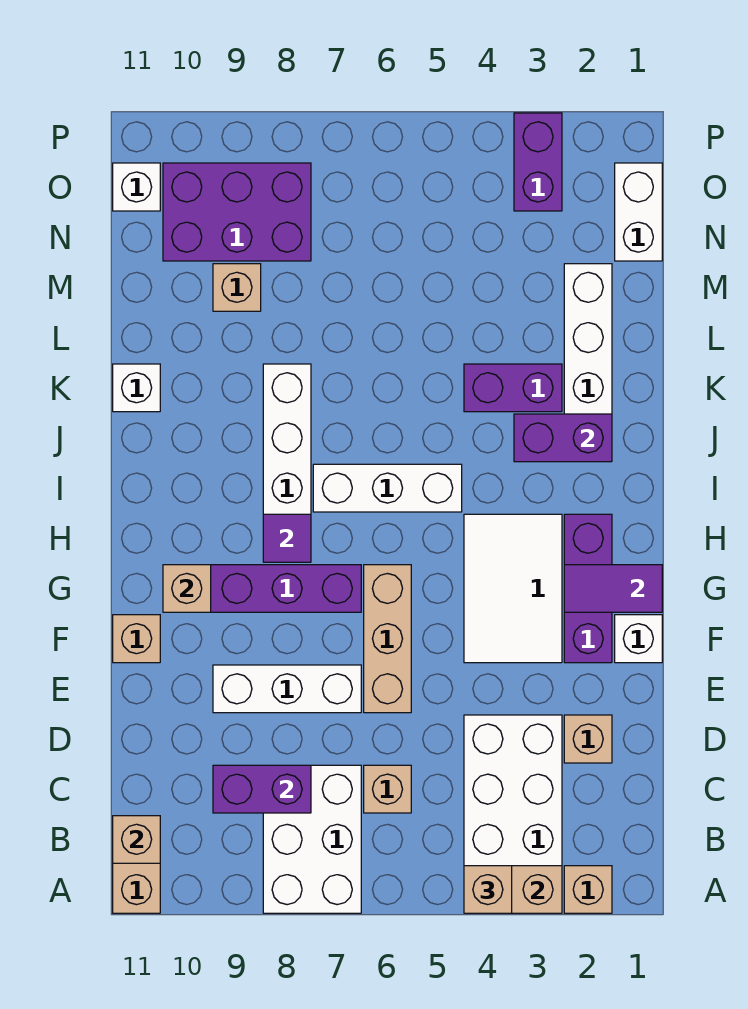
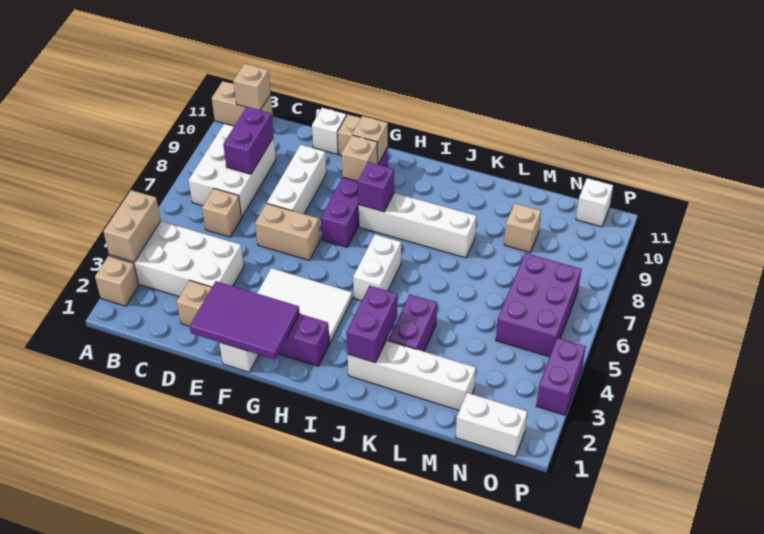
tan brick A4 level 3 -> tan brick G9 level 2
white brick A7:C8 level 1 -> white brick B7:C9 level 1
tan brick E6:G6 level 1 -> tan brick E6:F6 level 1
purple tile G1:G2 level 2 -> purple tile E1:G2 level 2
purple tile H8 level 2 -> purple brick H8 level 2
white brick I5:I7 level 1 -> white brick I5:I6 level 1
white brick K11 level 1 -> white brick E11 level 1
purple brick N8:O10 level 1 -> purple brick N5:O7 level 1
purple brick O3:P3 level 1 -> purple brick P3:P4 level 1

